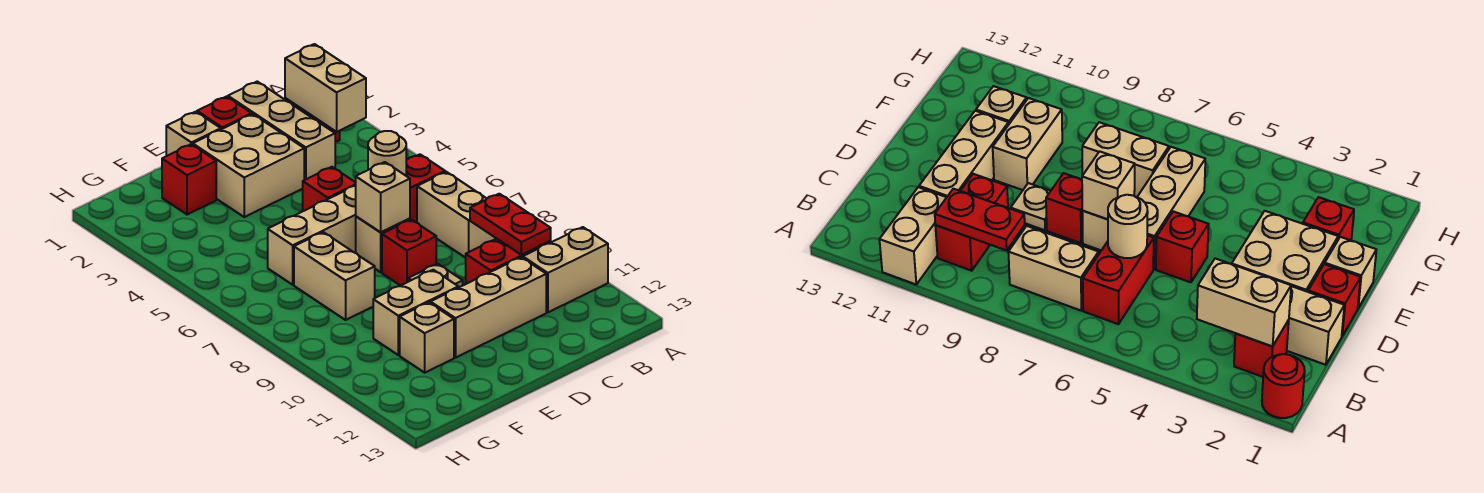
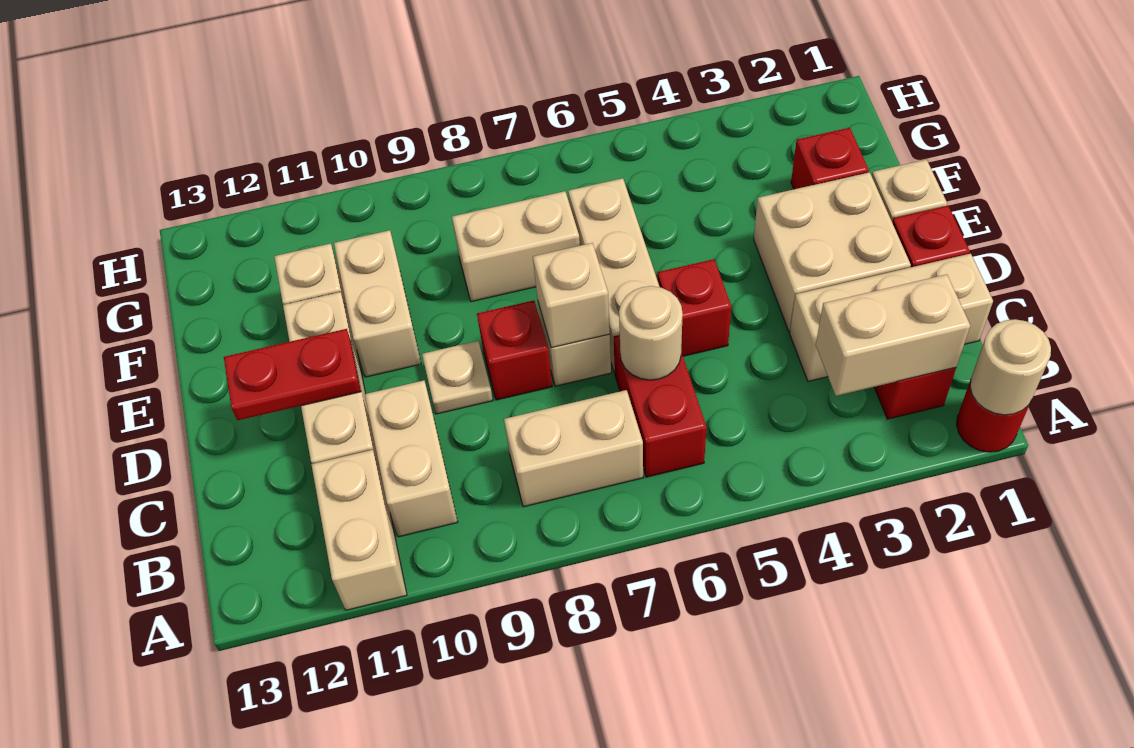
none -> tan round brick A1 level 2
red plate B9:B10 level 2 -> red plate D11:D12 level 2
red brick B10:C10 level 1 -> tan brick B10:C10 level 1

